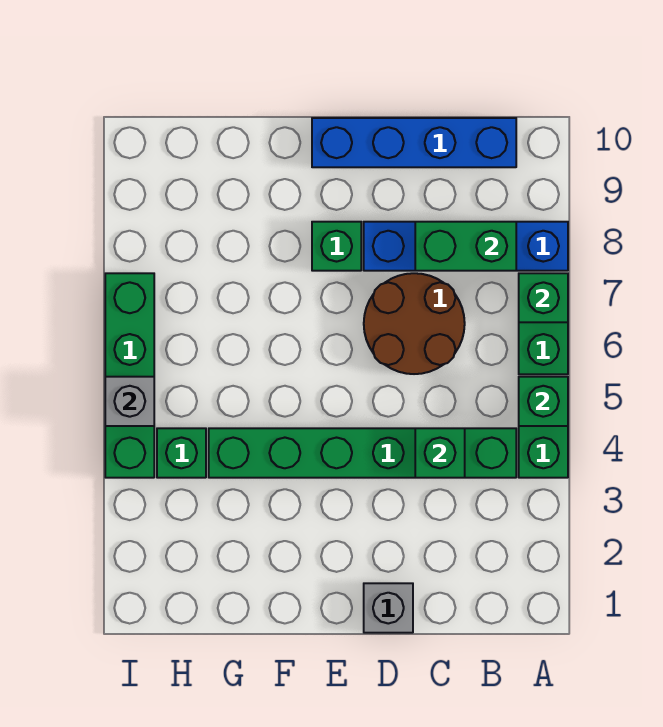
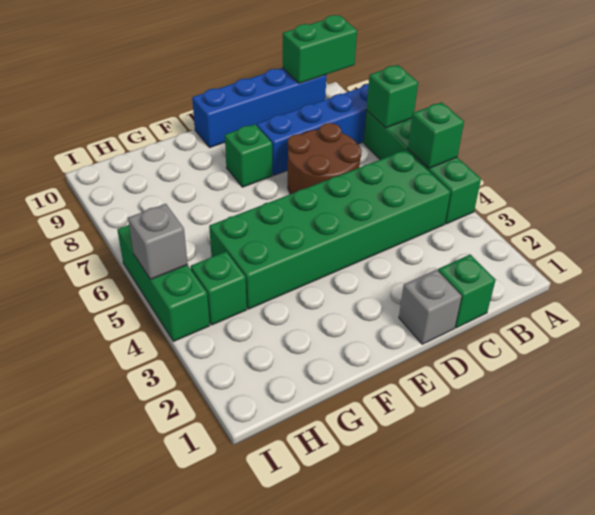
green brick B4:G4 level 1 -> green brick B4:G5 level 1
green brick B8:C8 level 2 -> green brick A10:B10 level 2
green brick C4 level 2 -> green brick C1 level 1
green brick I4:I7 level 1 -> green brick I4:I6 level 1

